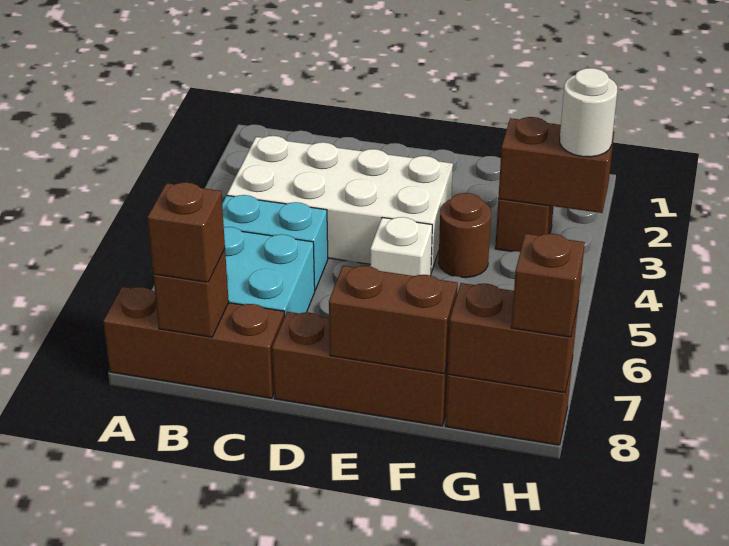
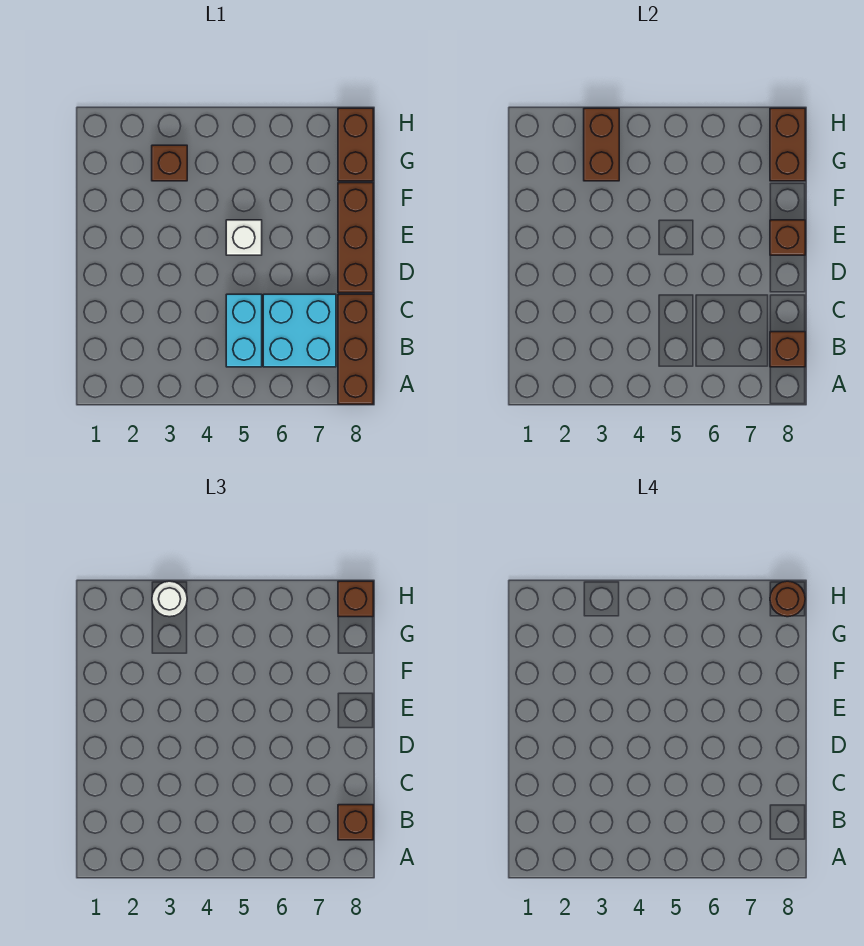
white brick B3:E4 level 1 -> none
brown brick E8:F8 level 2 -> brown brick E8 level 2
brown round brick F4 level 1 -> brown round brick H8 level 4

